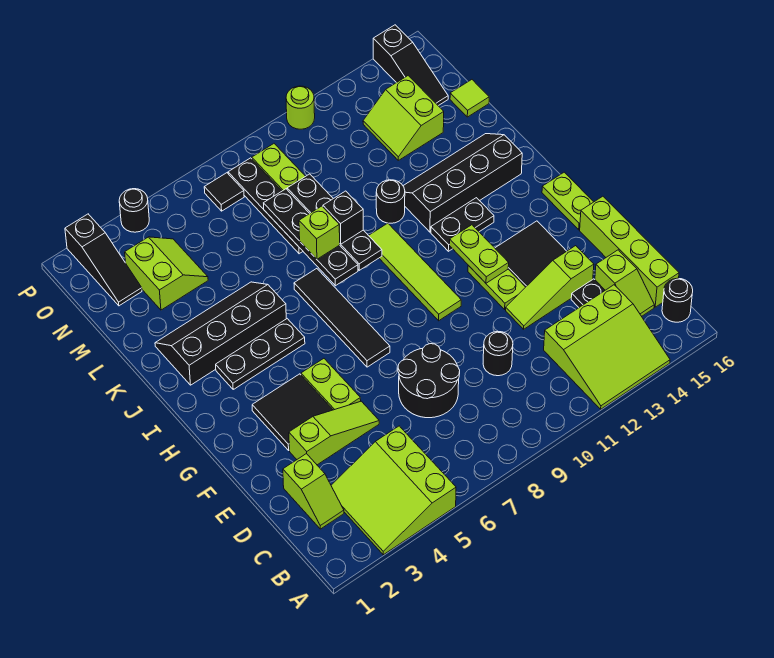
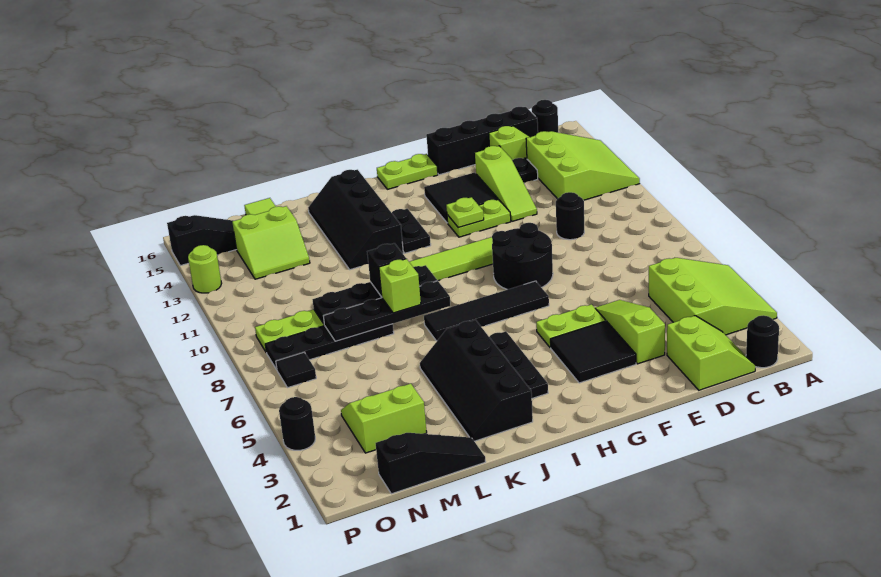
lime slope A3:C5 level 1 top 5 -> lime slope A3:C5 level 1 top C
lime slope C2:D2 level 1 top D -> lime slope C1:D2 level 1 top D
lime brick C16:F16 level 1 -> black brick C16:F16 level 1
black round brick D7:E8 level 1 -> black round brick F8:G9 level 1
lime plate G12:H12 level 2 -> lime plate G12 level 2
black round brick K11 level 1 -> black round brick B1 level 1
black slope N2:P2 level 1 top P -> black slope L1:N1 level 1 top N
lime round brick P11 level 1 -> lime round brick P13 level 1

